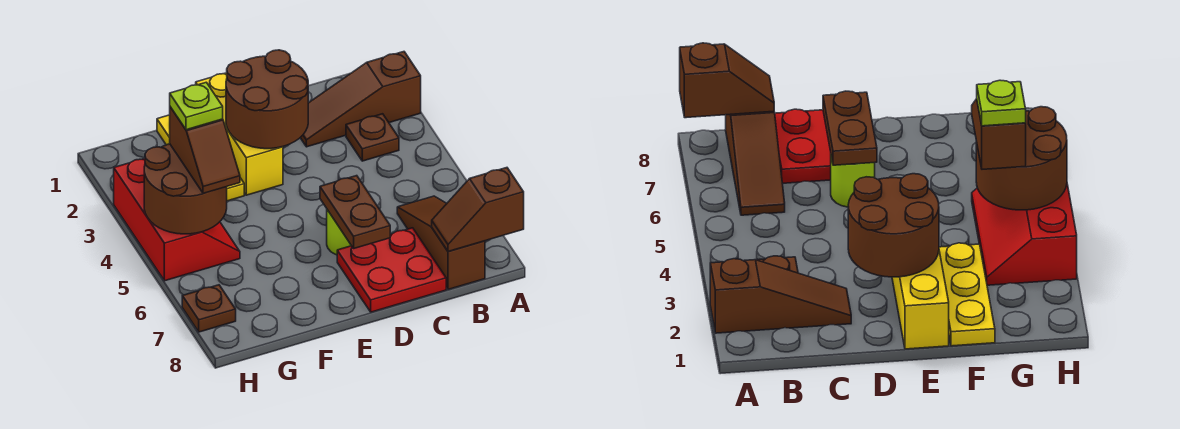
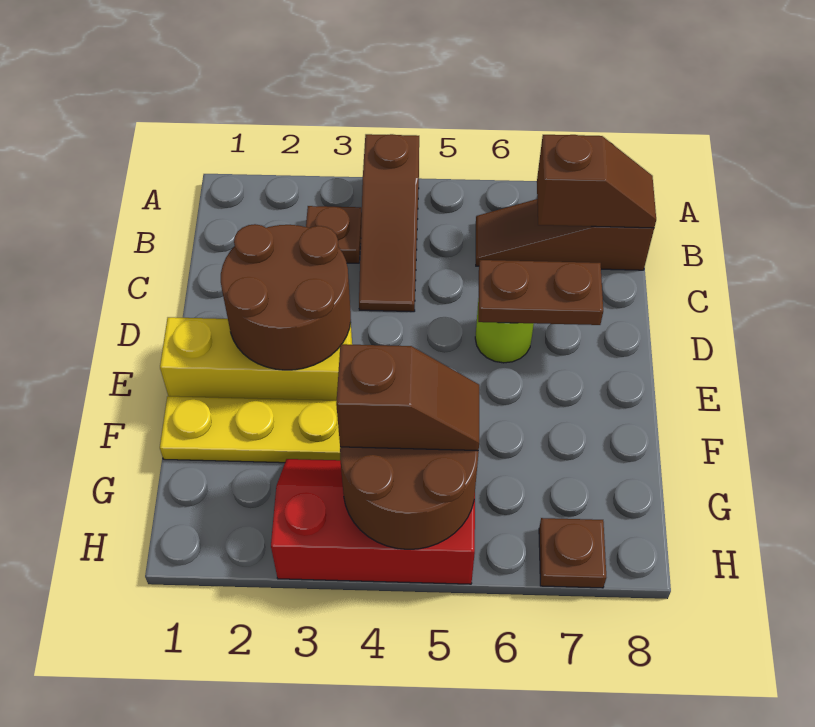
brown slope A2:C2 level 1 top A -> brown slope A4:C4 level 1 top A
brown slope A8:B8 level 2 top A -> brown slope B7:B8 level 2 top 7
red plate C7:D8 level 1 -> none
lime plate G4 level 4 -> none

